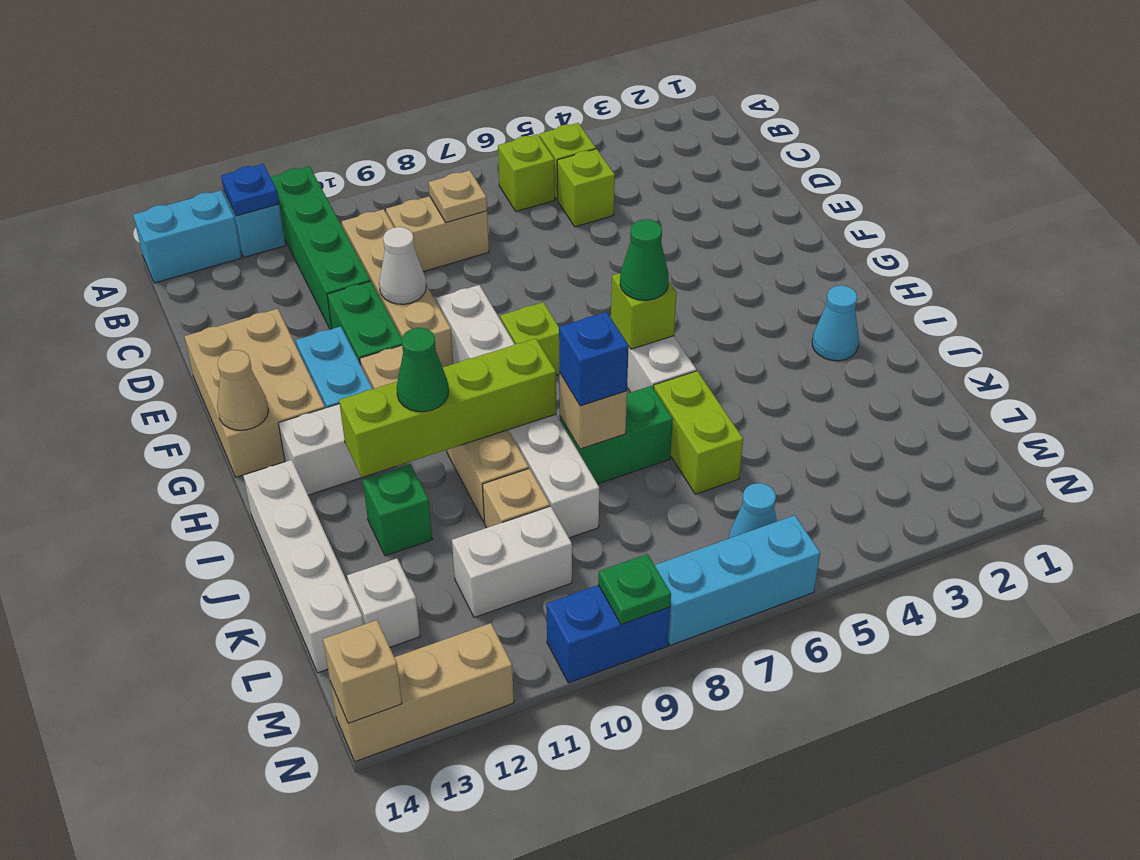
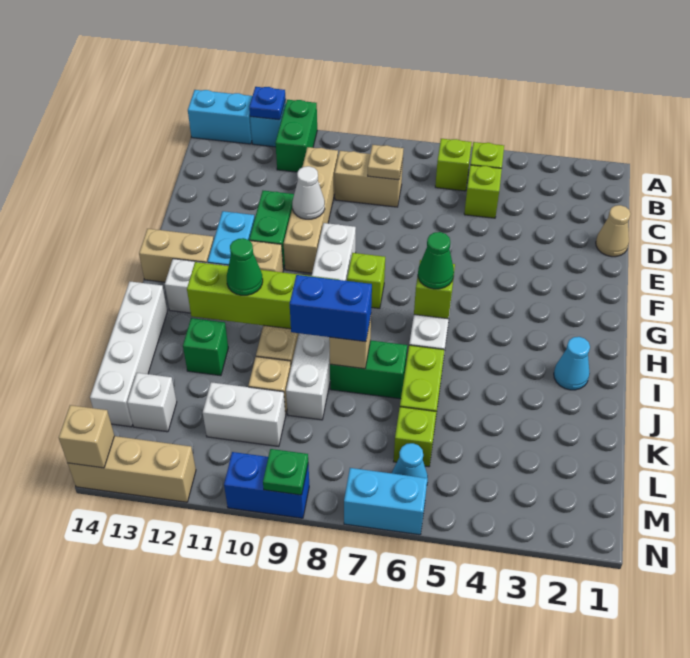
green brick A11:D11 level 1 -> green brick A11:B11 level 1
tan brick E13:G14 level 1 -> tan brick G13:G14 level 1
tan cone G14 level 2 -> tan cone D1 level 1
blue brick J8 level 3 -> blue brick J8:J9 level 3
none -> lime brick L6 level 1
cyan brick N6:N8 level 1 -> cyan brick N6:N7 level 1

